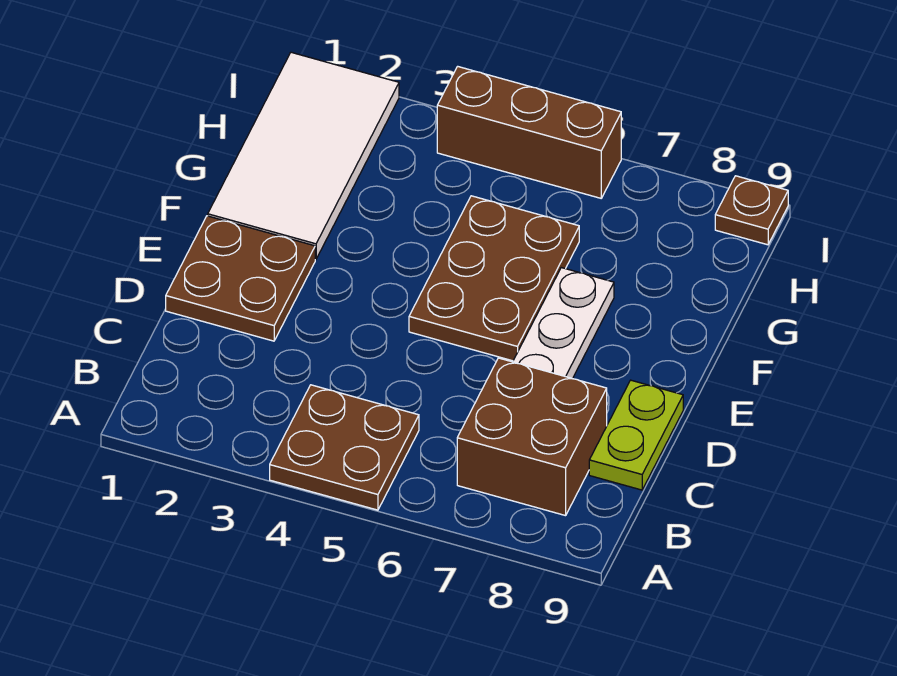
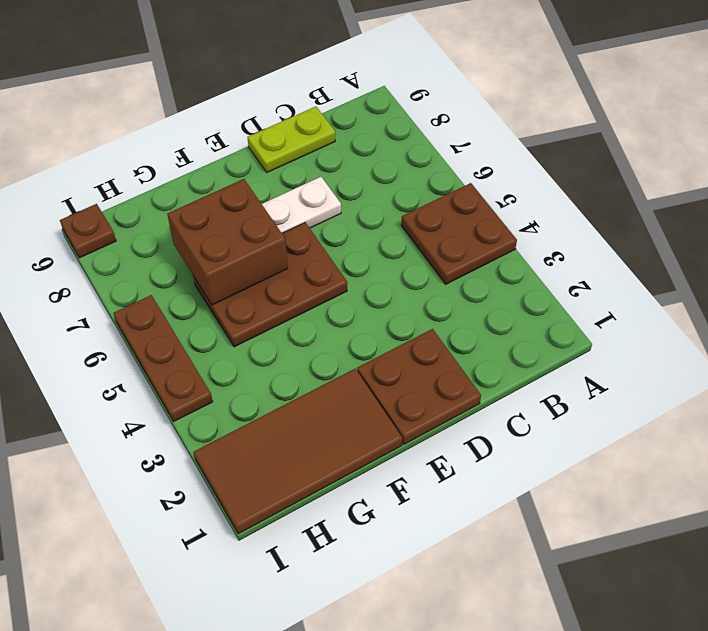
brown brick B7:C8 level 1 -> brown brick F6:G7 level 2
white tile F1:I2 level 1 -> brown tile F1:I2 level 1
brown brick I4:I6 level 1 -> brown plate I4:I6 level 1

